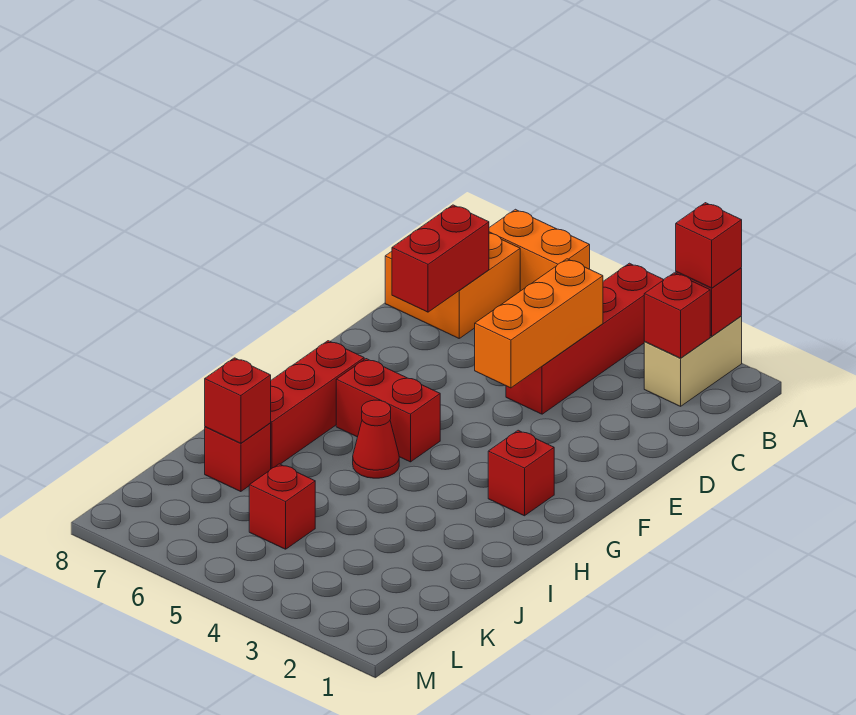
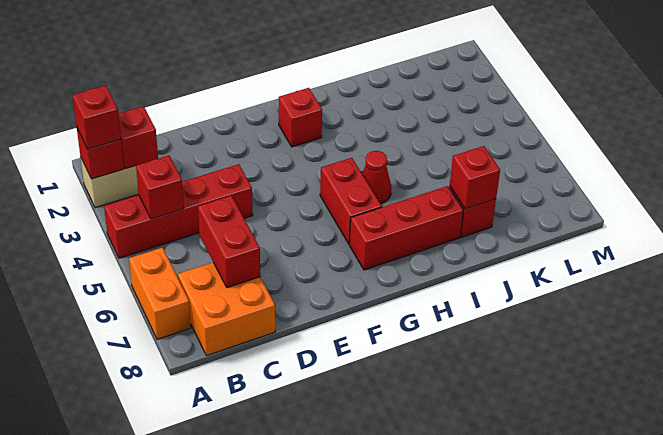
orange brick C4:E4 level 2 -> none
red brick C7:D7 level 2 -> red brick C6:C7 level 2
red brick K5 level 1 -> red brick B4 level 2

